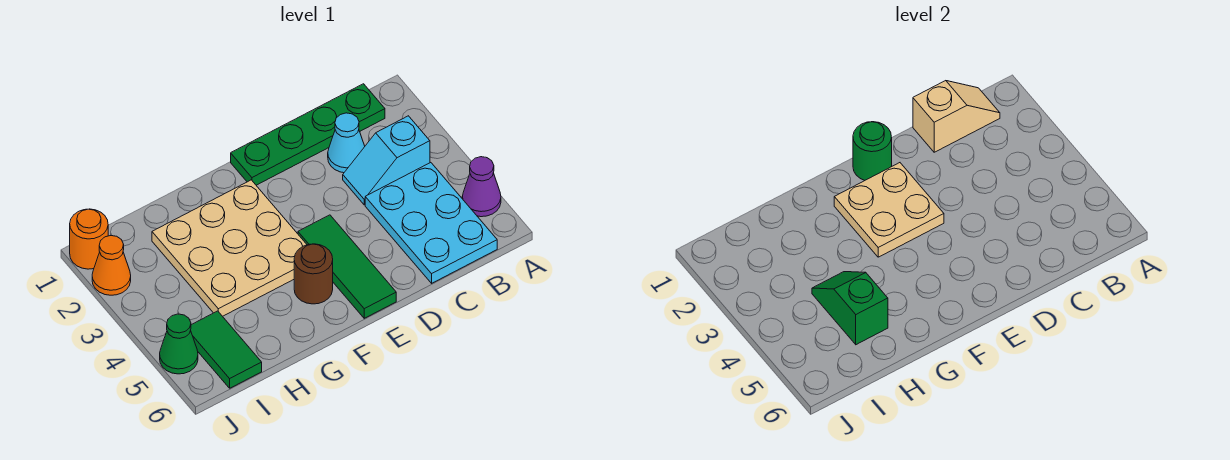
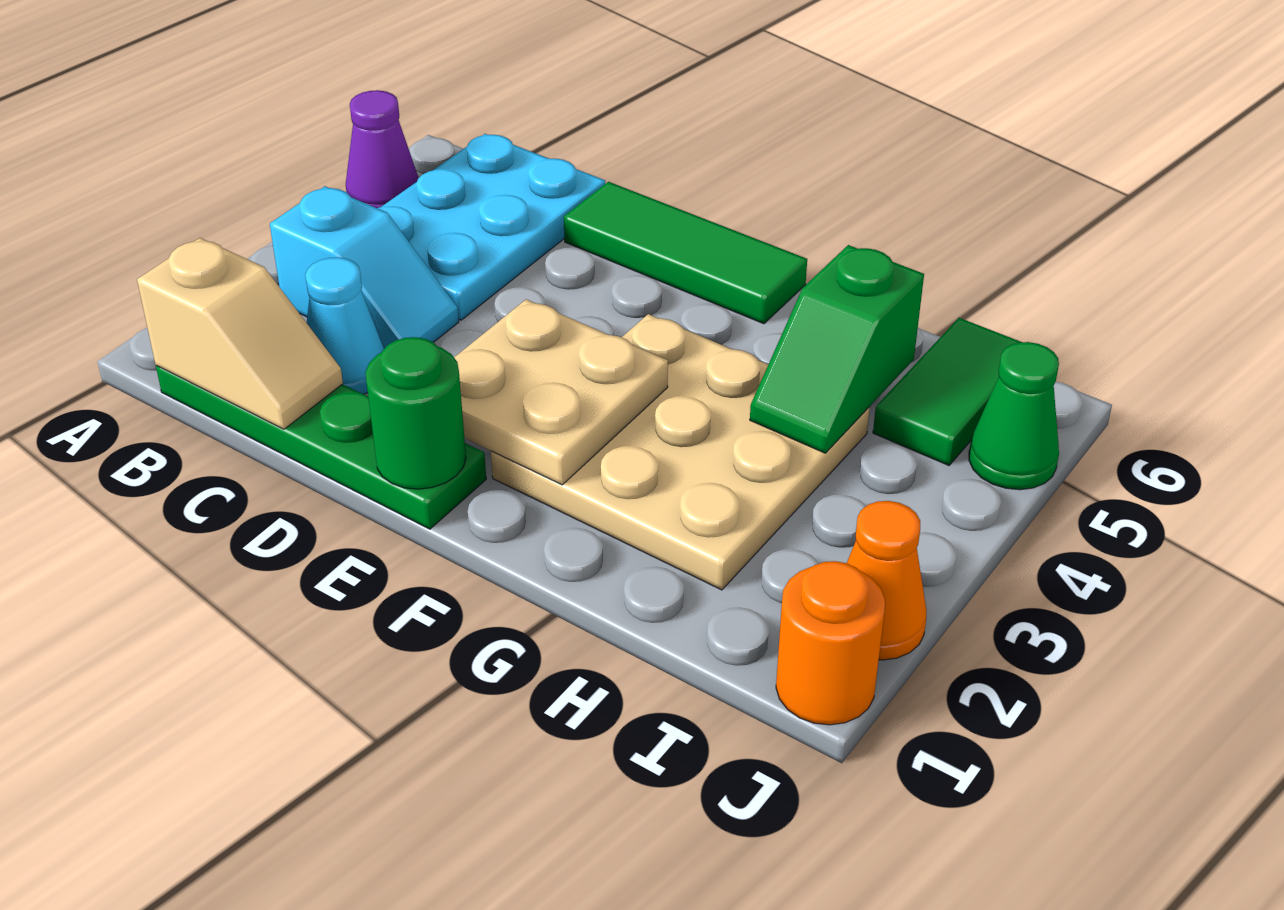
tan slope B1:C1 level 2 top C -> tan slope B1:C1 level 2 top B
green tile E4:E6 level 1 -> green tile D6:F6 level 1
brown round brick F5 level 1 -> none

